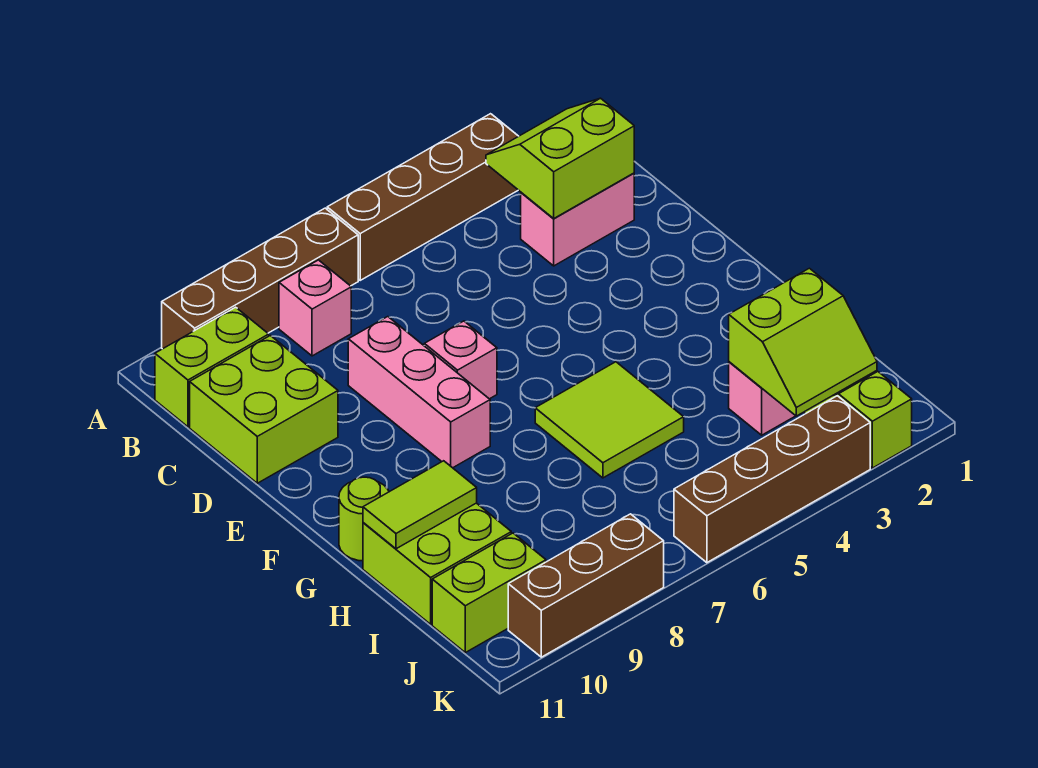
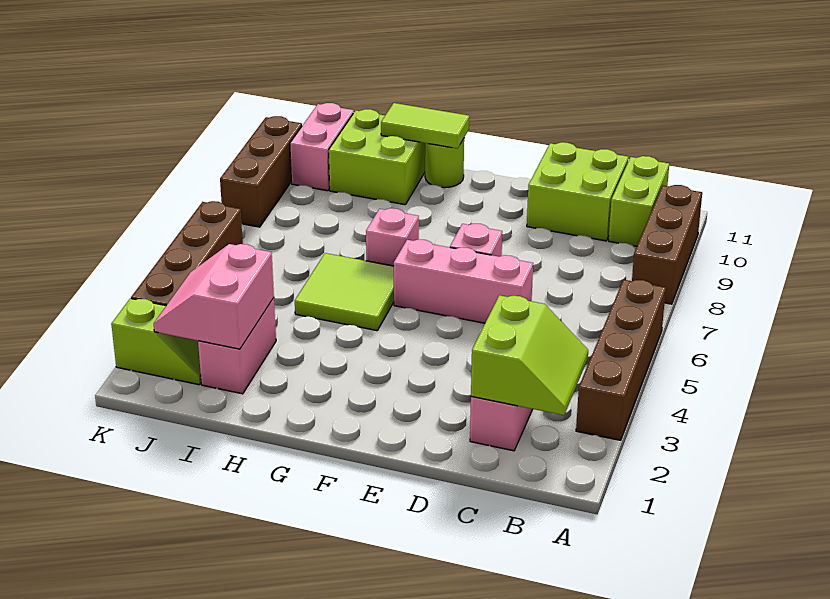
brown brick A7:A10 level 1 -> brown brick A8:A10 level 1
pink brick B8 level 1 -> pink brick G7 level 1
pink brick D8:F8 level 1 -> pink brick D6:F6 level 1
lime tile H10:H11 level 2 -> lime tile G11:H11 level 2
lime slope I2:J3 level 2 top I -> pink slope I2:J3 level 2 top I
lime brick J10:J11 level 1 -> pink brick J10:J11 level 1

